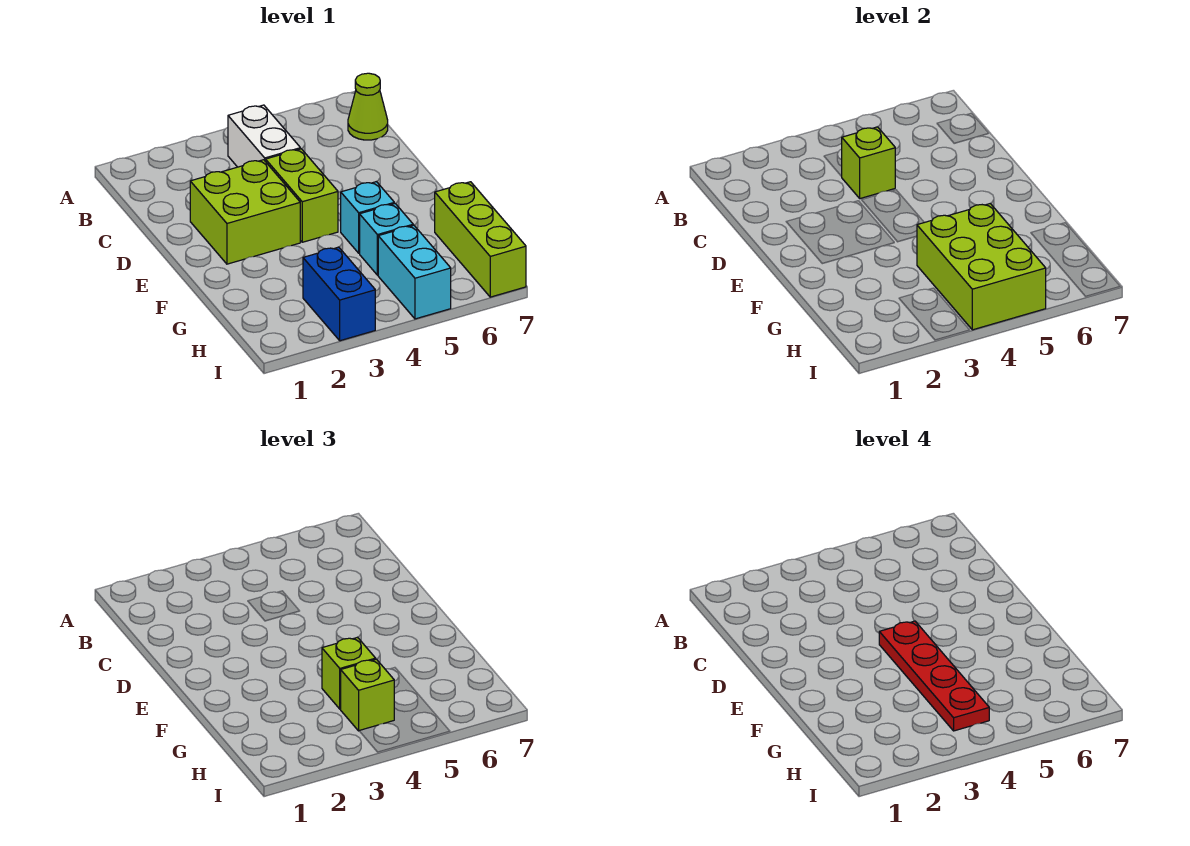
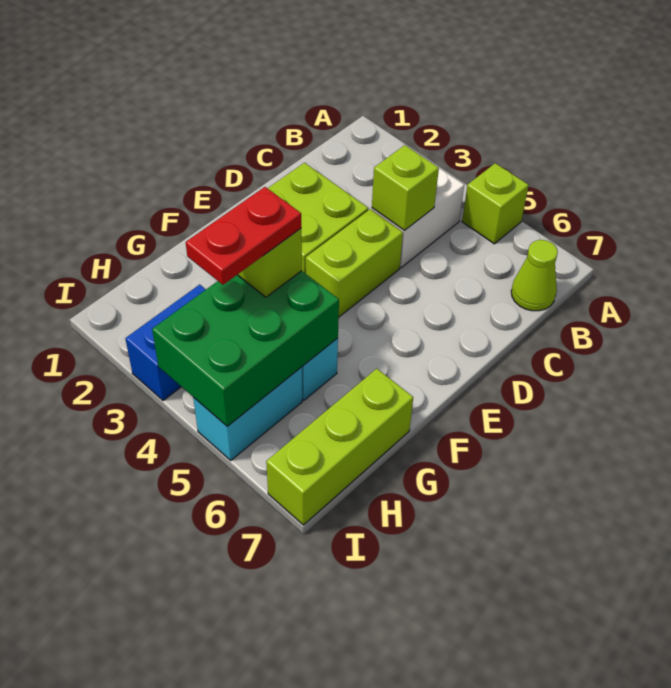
red plate E4:H4 level 4 -> red plate G4:H4 level 4
cyan brick F5 level 1 -> none
lime brick G4:I5 level 2 -> green brick G4:I5 level 2
lime brick H4 level 3 -> lime brick A5 level 1

